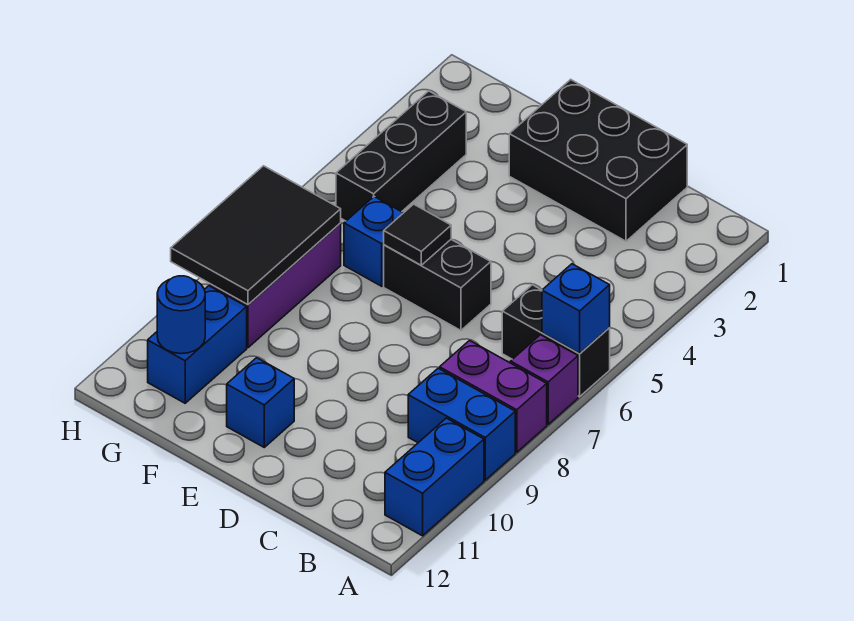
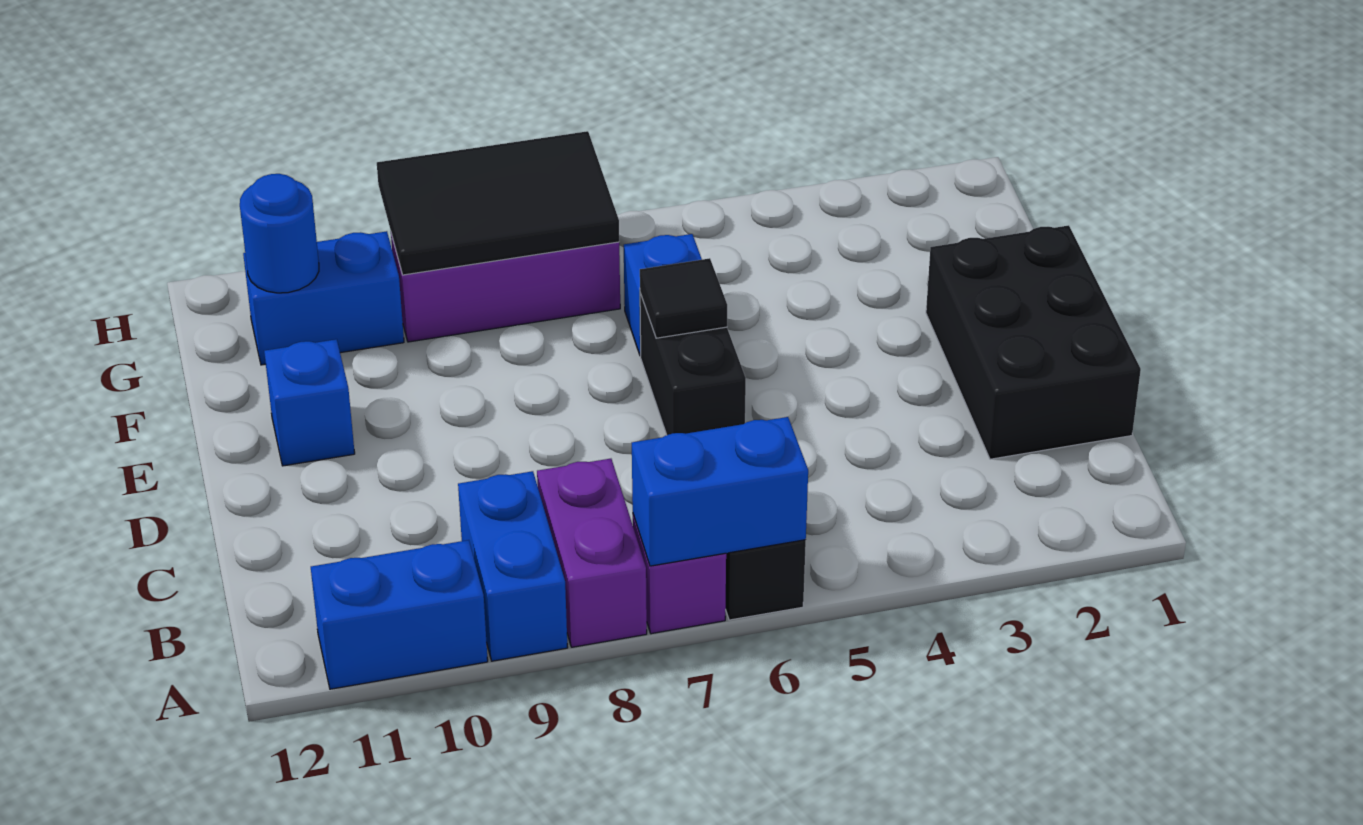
blue brick A6 level 2 -> blue brick A6:A7 level 2
black brick G3:G5 level 1 -> none

